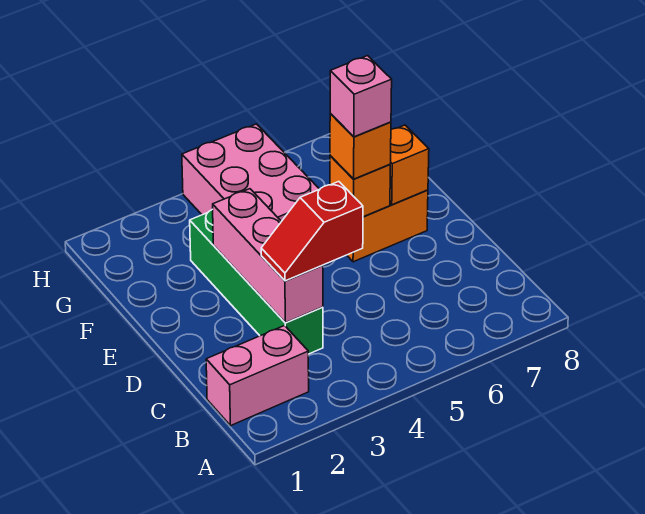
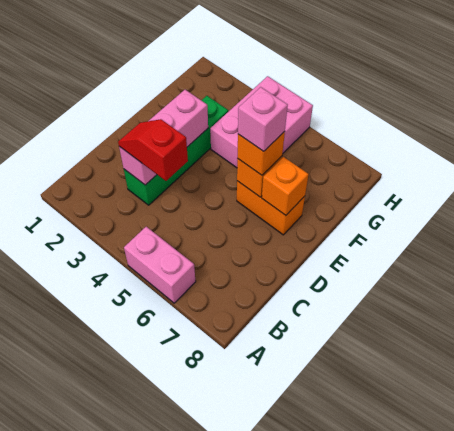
pink brick B1:B2 level 1 -> pink brick A5:A6 level 1

